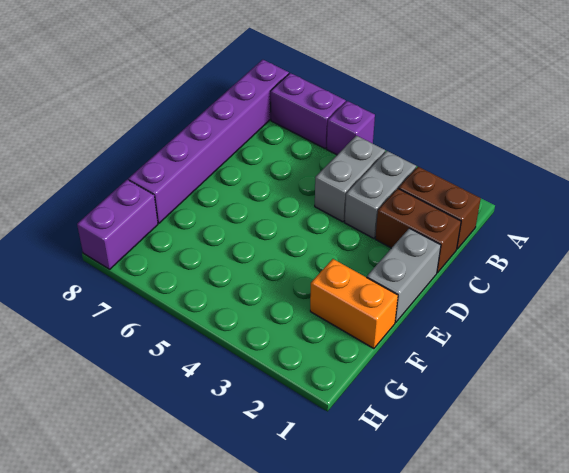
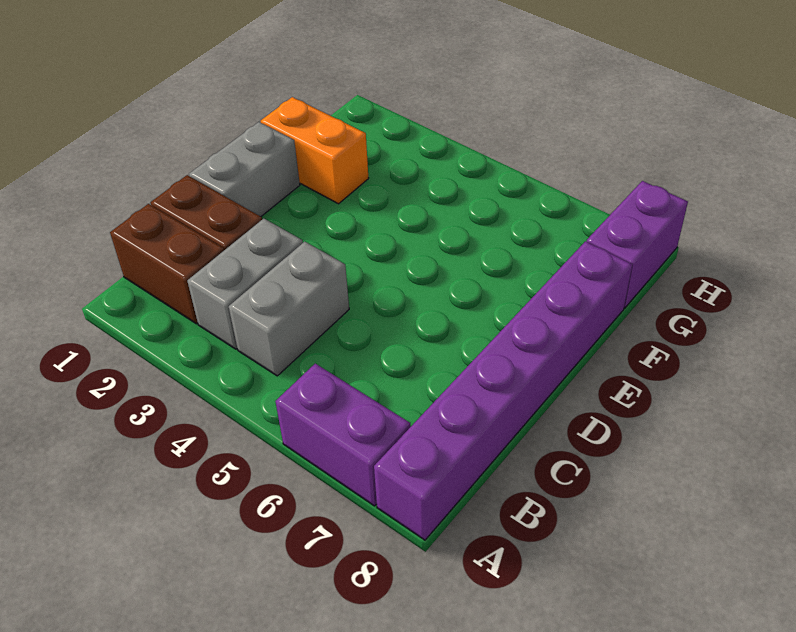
purple brick A5 level 1 -> none

